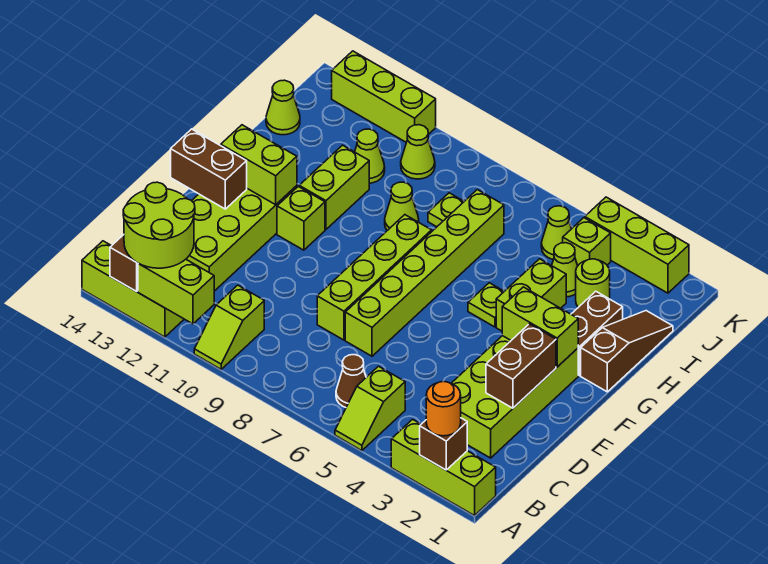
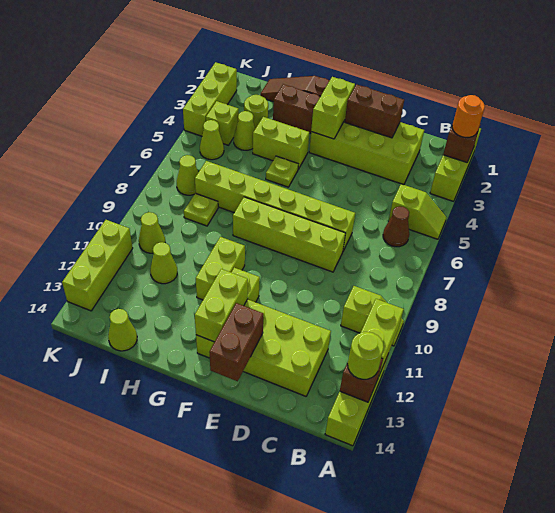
lime round brick A12:B13 level 3 -> lime round brick A13 level 3
lime brick G11:H11 level 1 -> lime brick G10:G11 level 1
lime cone H9 level 1 -> lime cone J7 level 1

